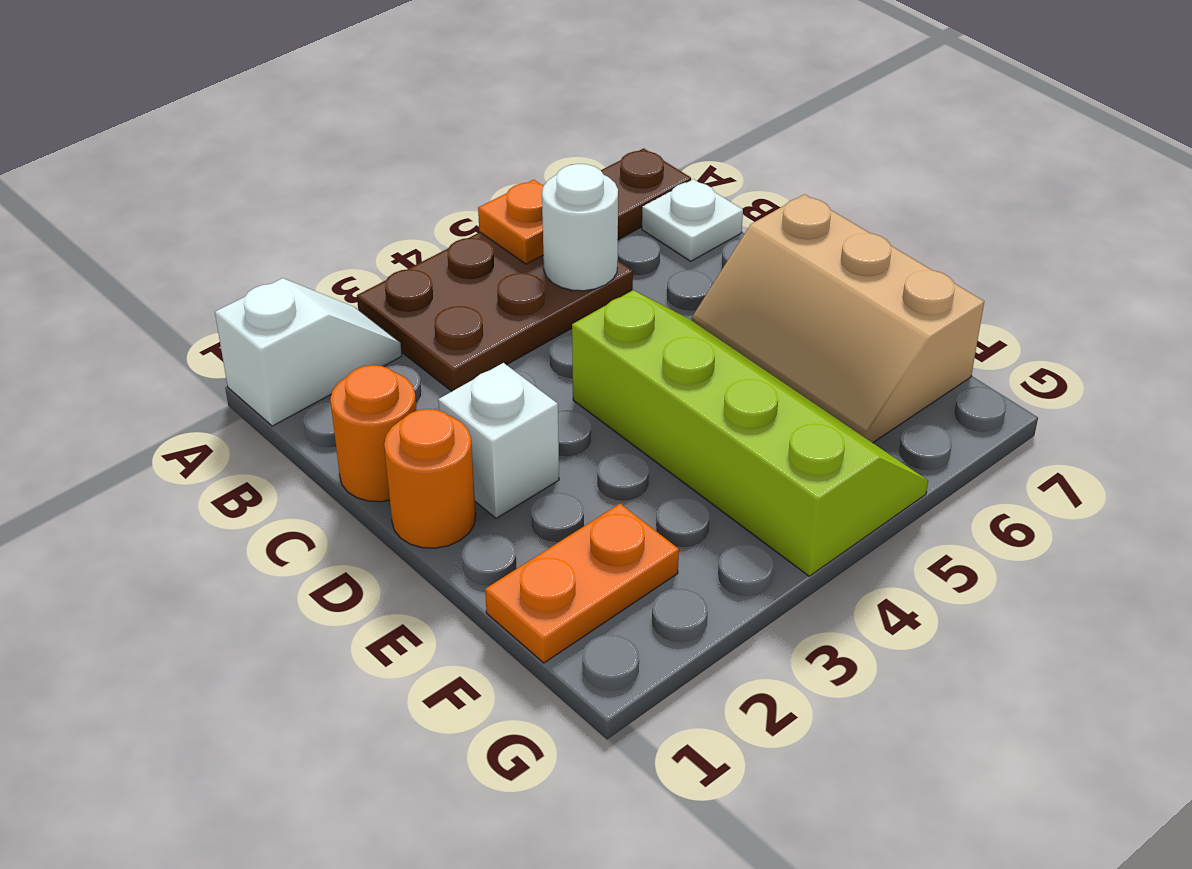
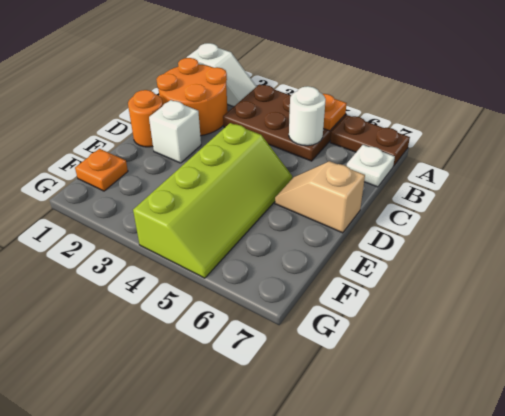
orange round brick C1 level 1 -> orange round brick B1:C2 level 1
tan slope D6:F7 level 1 top 7 -> tan slope D6:D7 level 1 top 7
orange plate F1:F2 level 1 -> orange plate F1 level 1

